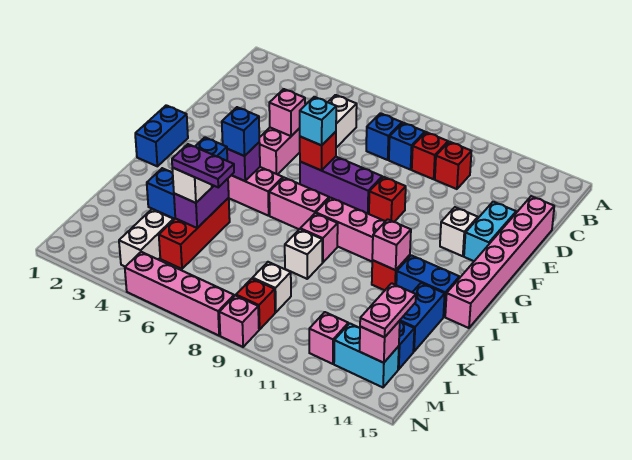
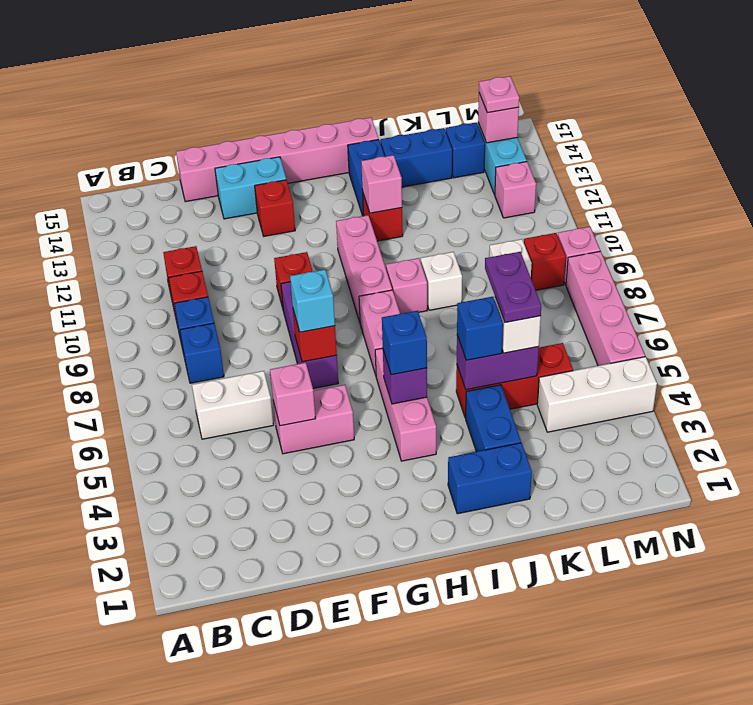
white brick F13 level 1 -> red brick F13 level 1
blue brick G1:H1 level 1 -> blue brick I2:J2 level 1
white brick L4:M4 level 1 -> white brick L4:N4 level 1
pink plate L14:M14 level 3 -> pink plate M14 level 3

